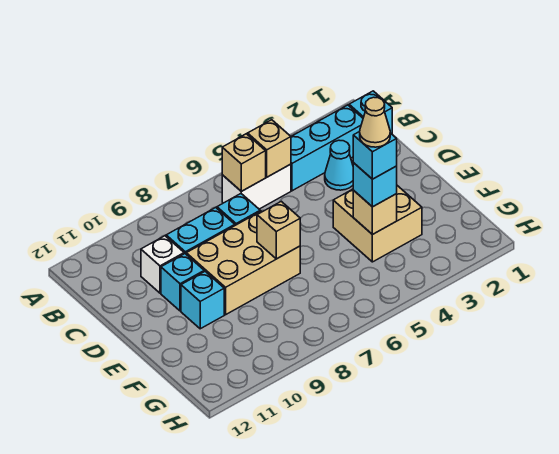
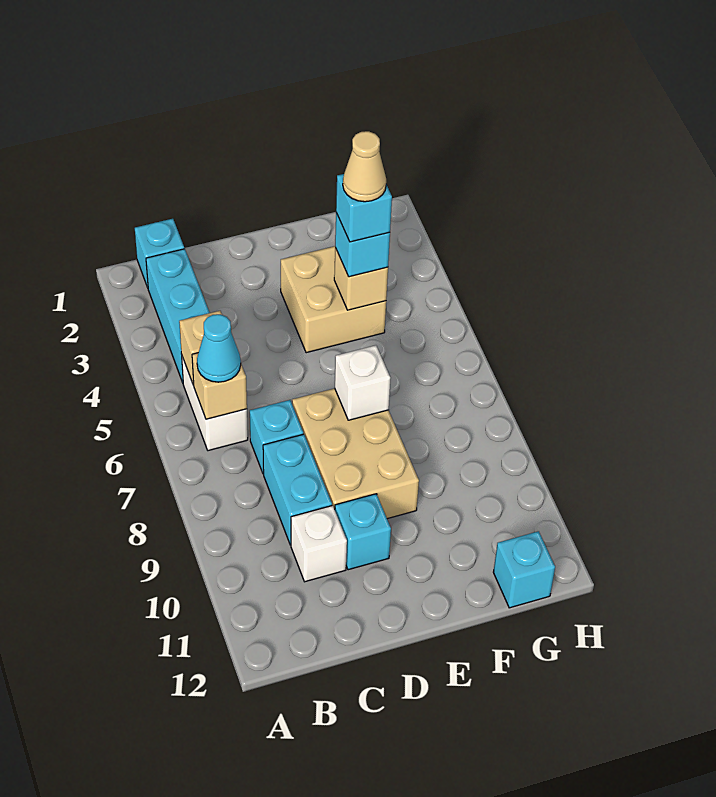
cyan cone C3 level 1 -> cyan cone B6 level 3
tan brick E7 level 2 -> white brick E7 level 2
cyan brick E10 level 1 -> cyan brick G12 level 1

